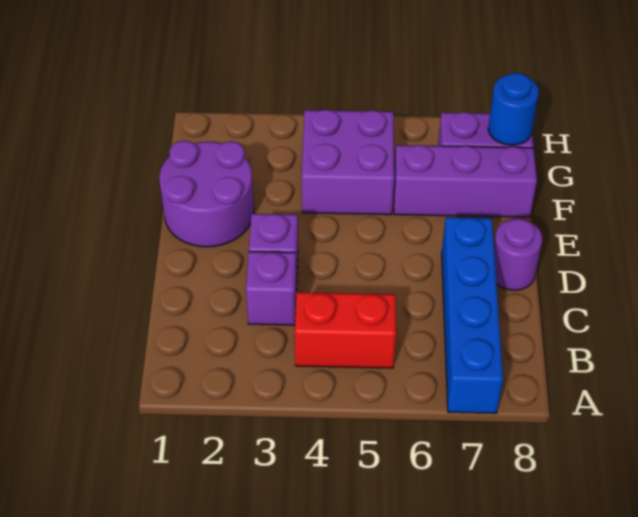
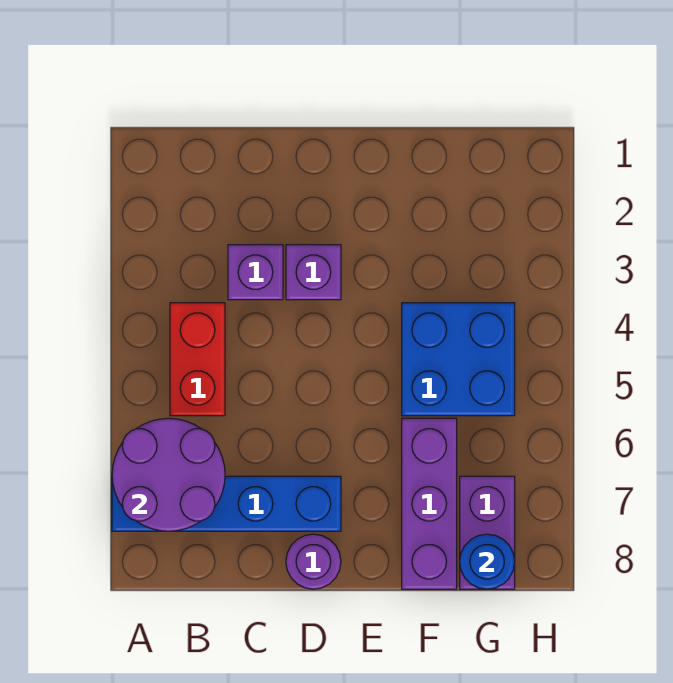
purple round brick E1:F2 level 1 -> purple round brick A6:B7 level 2
purple brick F4:G5 level 1 -> blue brick F4:G5 level 1

